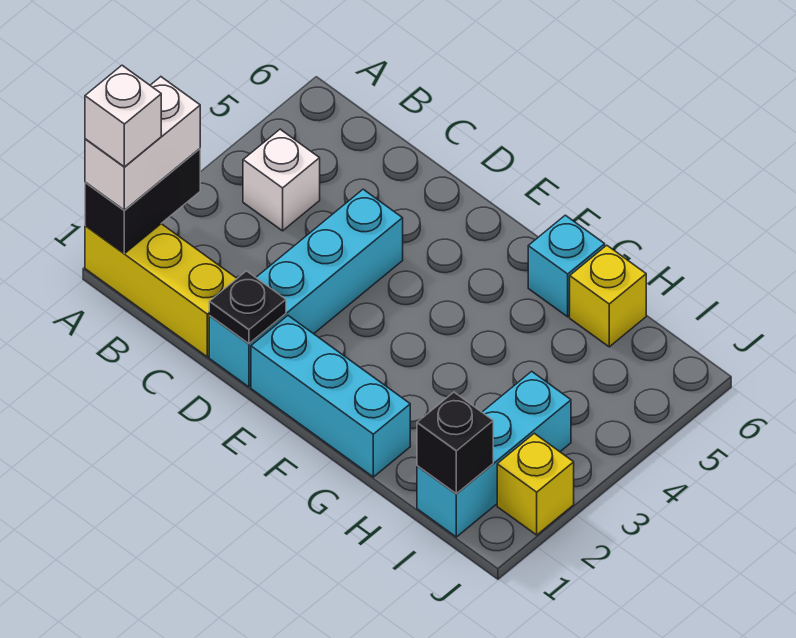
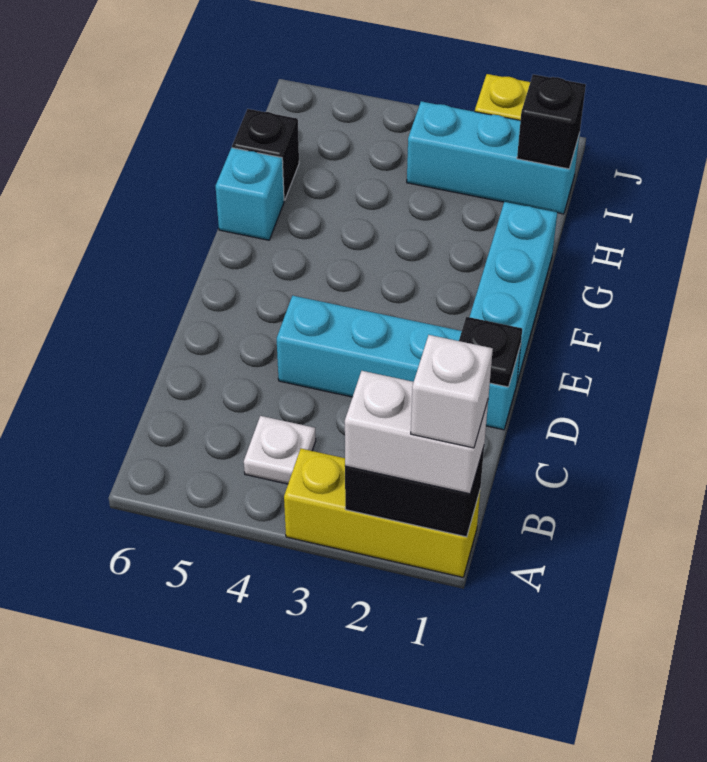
yellow brick A1:C1 level 1 -> yellow brick A1:A3 level 1
white brick B4 level 1 -> white plate B4 level 1
yellow brick H6 level 1 -> black brick H6 level 1

